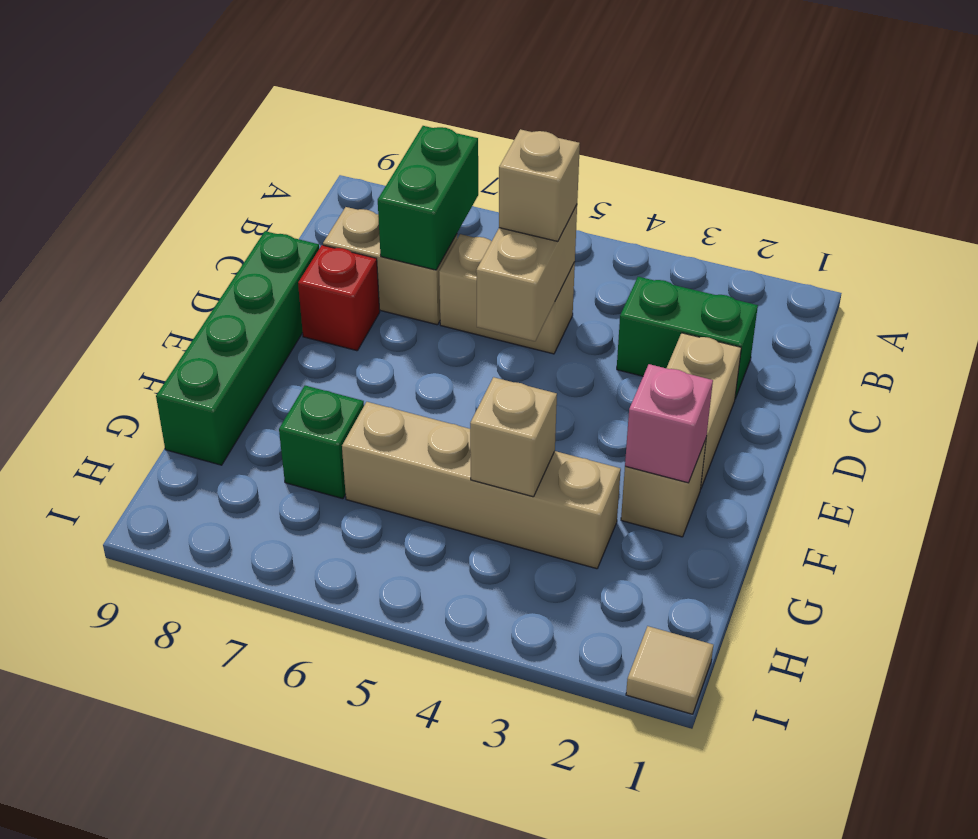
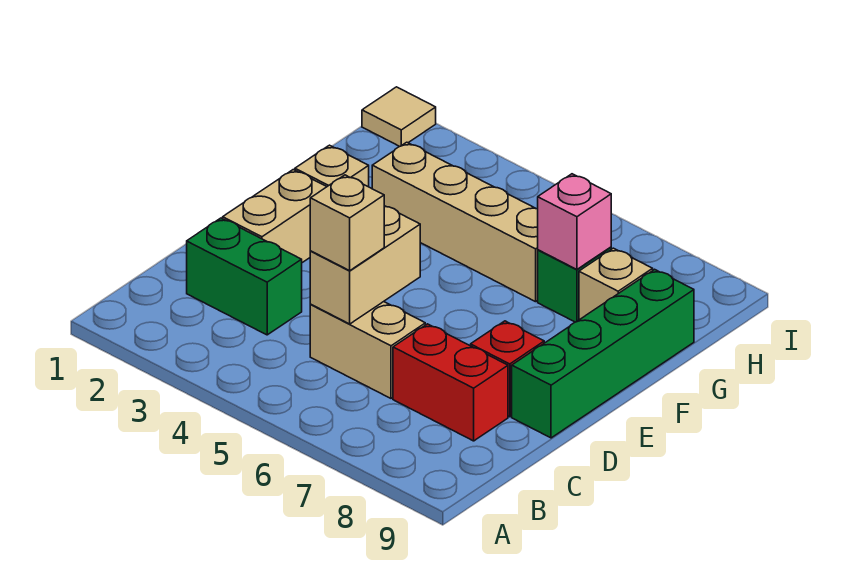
green brick B7:C7 level 2 -> none
tan brick C7:C8 level 1 -> red brick C7:C8 level 1
pink brick F2 level 2 -> pink brick G7 level 2
tan brick G4 level 2 -> tan brick G8 level 1

